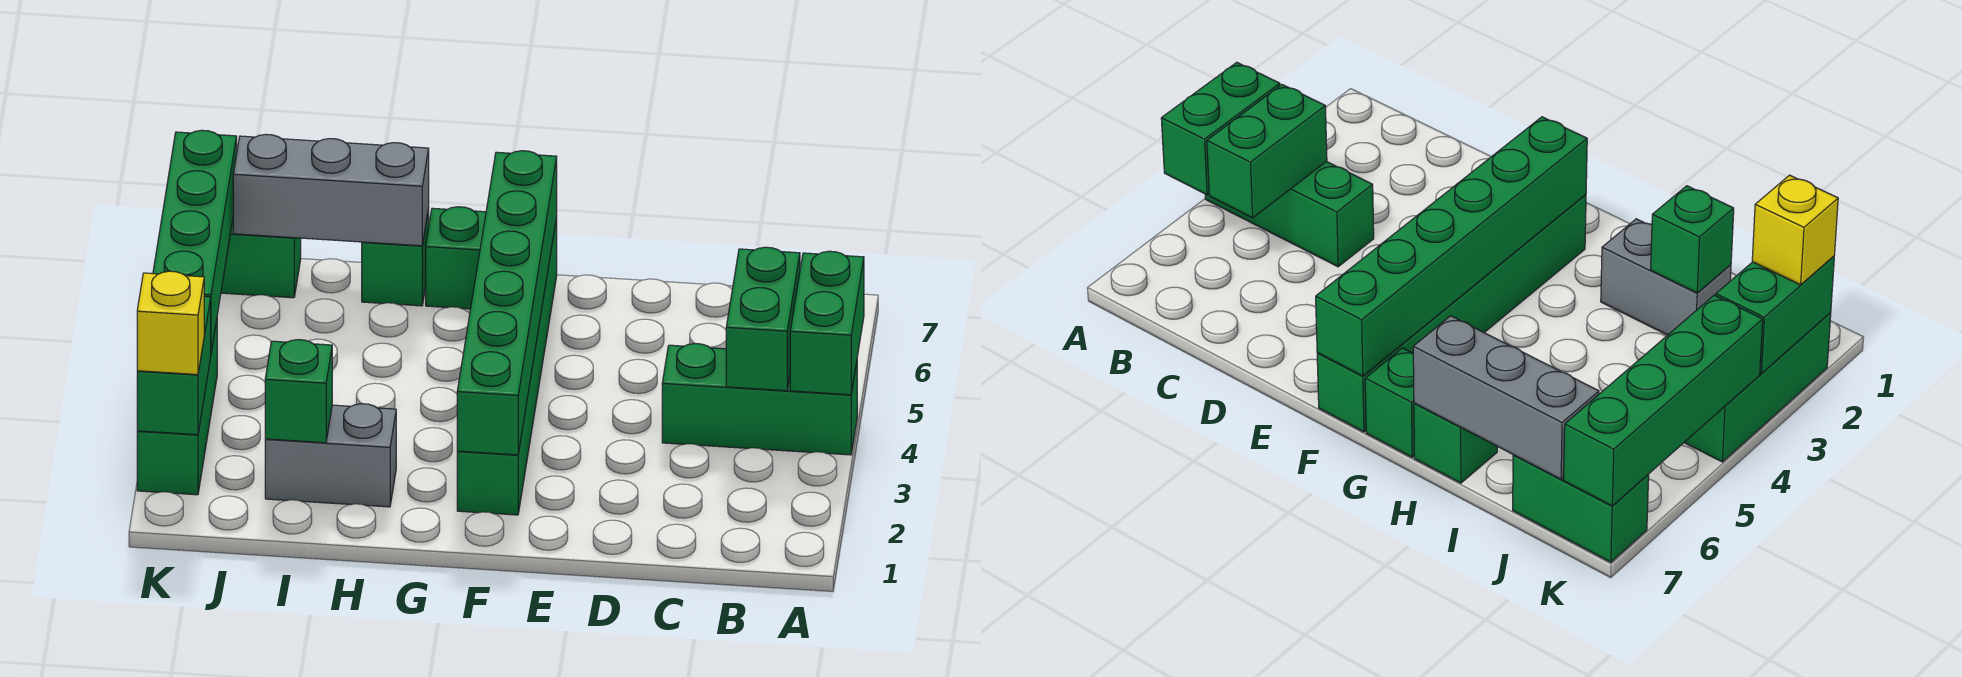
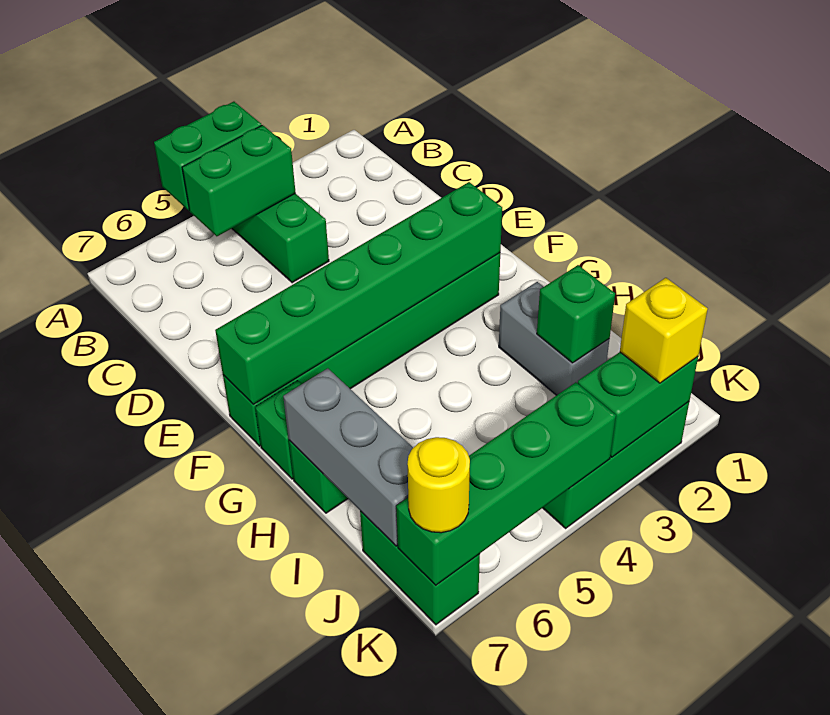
none -> yellow round brick K7 level 3

